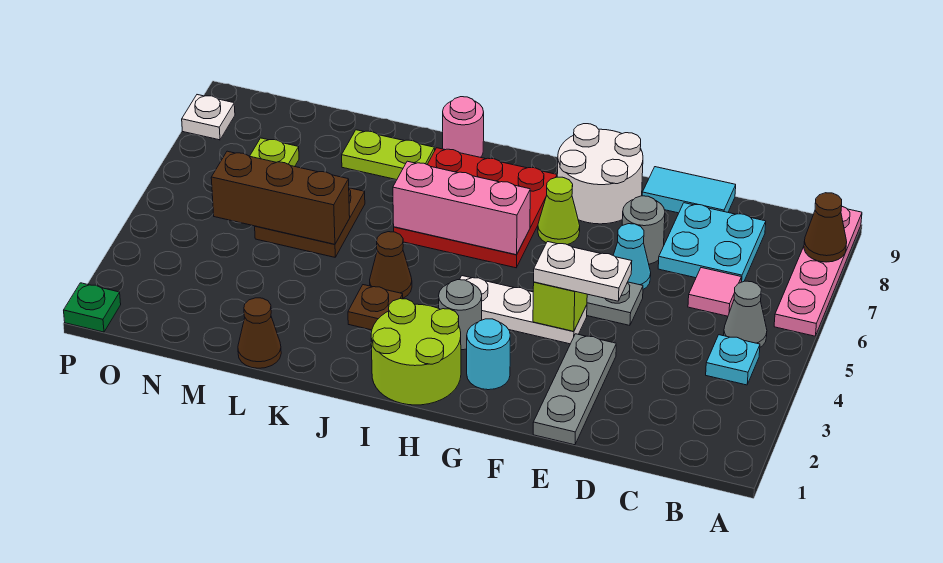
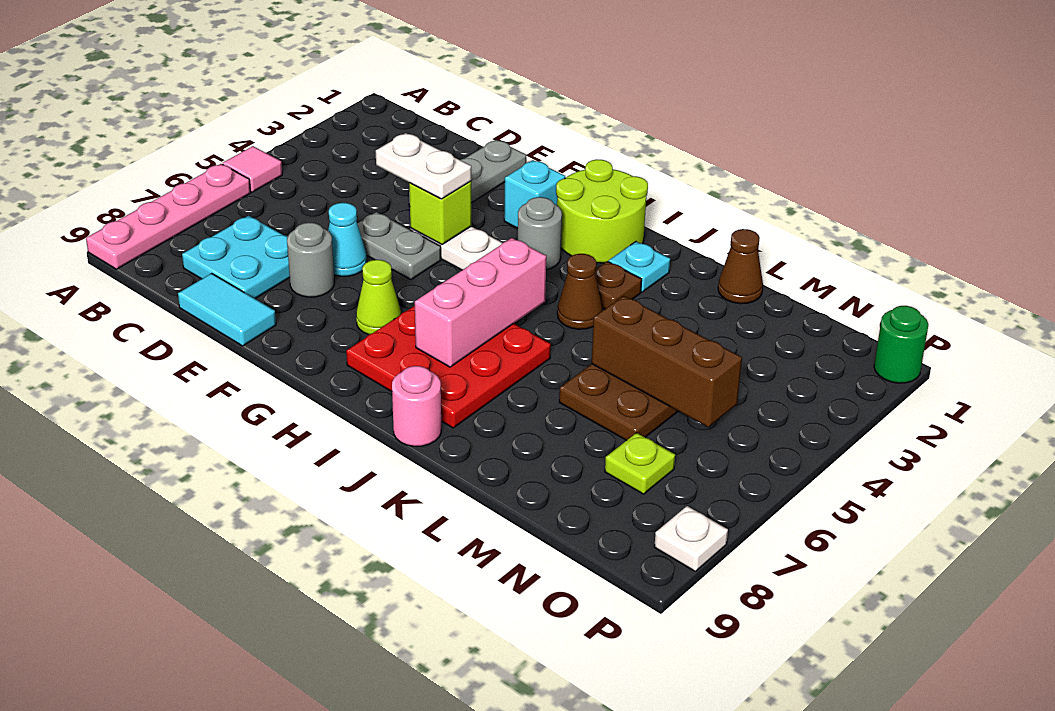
brown cone A8 level 2 -> none
cyan plate B4 level 1 -> cyan plate J2 level 1
grey cone B5 level 1 -> none
pink tile C6 level 1 -> pink tile A5 level 1
white round brick F8:G9 level 1 -> none
cyan round brick G2 level 1 -> cyan brick G2 level 1
pink brick H6:J6 level 2 -> pink brick I5:I7 level 2
lime plate K8:L8 level 1 -> none
green plate P1 level 1 -> green round brick P1 level 1

